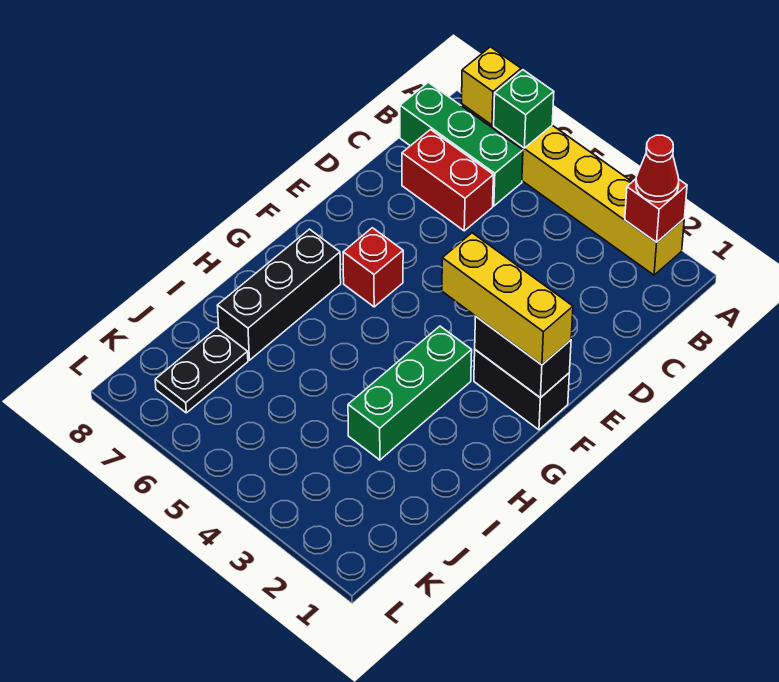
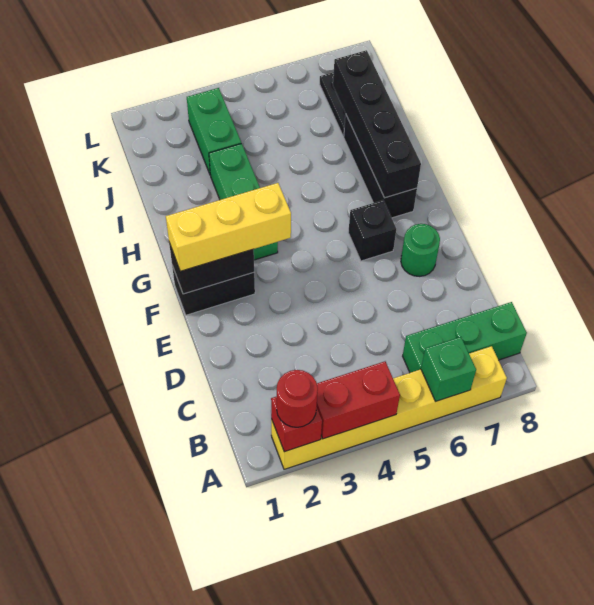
red cone A2 level 3 -> red round brick A2 level 3
yellow brick A7 level 2 -> none
red brick C6:C7 level 1 -> red brick A3:A4 level 2
none -> green round brick E7 level 1
red brick F6 level 1 -> black brick F6 level 1
none -> black brick G7:J7 level 2
none -> green brick J3:K3 level 1

